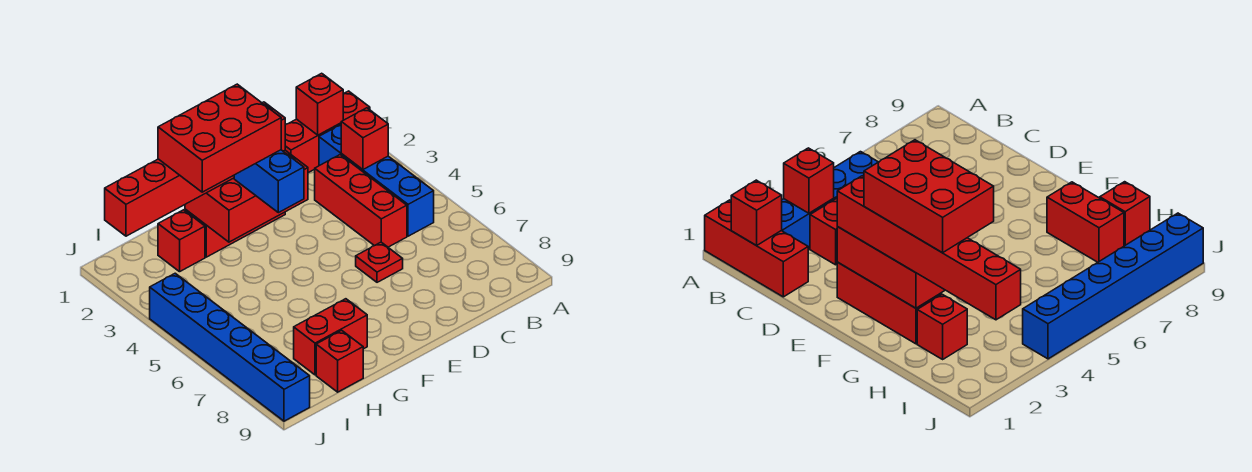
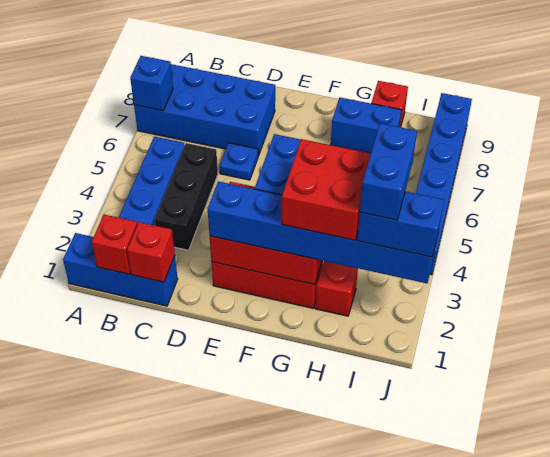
red brick A1:C1 level 1 -> blue brick A1:C1 level 1
none -> blue brick A7:D8 level 1
none -> blue brick A7 level 2
red brick B3 level 2 -> red brick C1 level 2
red brick C3:C5 level 1 -> black brick C3:C5 level 1
red plate D6 level 1 -> blue plate D6 level 1
red brick E2:J2 level 3 -> blue brick E2:J2 level 3
red brick F2:H3 level 4 -> red brick G2:H3 level 4
red brick G8:H8 level 1 -> blue brick G8:H8 level 1
none -> blue brick I2:J2 level 4
none -> blue brick I2:I3 level 5

